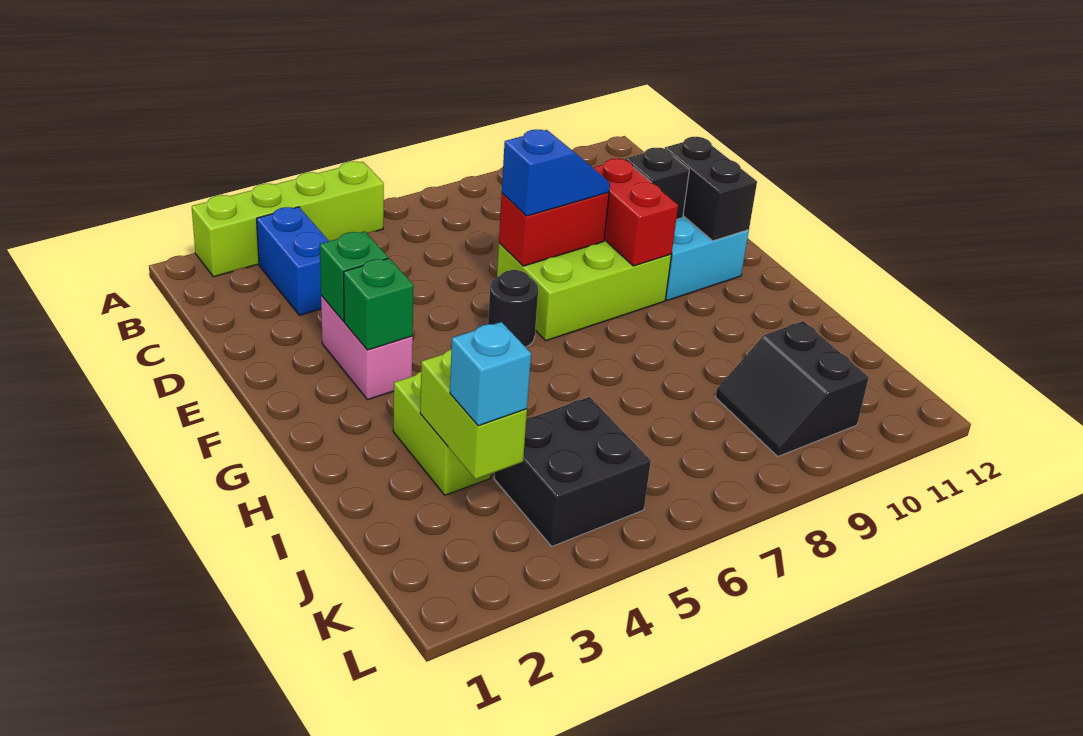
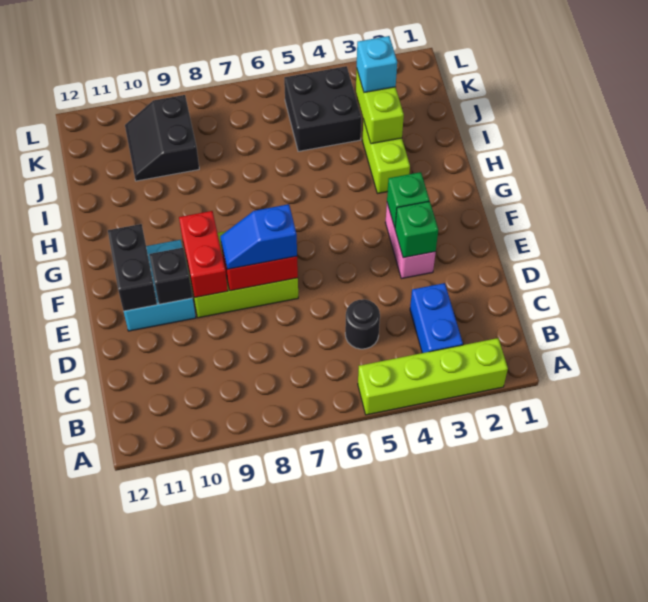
black round brick F6 level 1 -> black round brick C5 level 1
black slope J9:K10 level 1 top 10 -> black slope J9:K10 level 1 top 9

